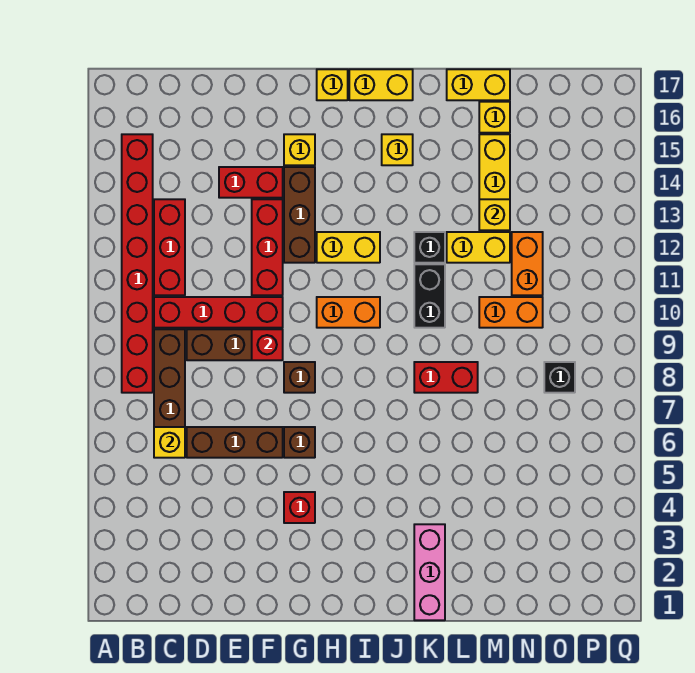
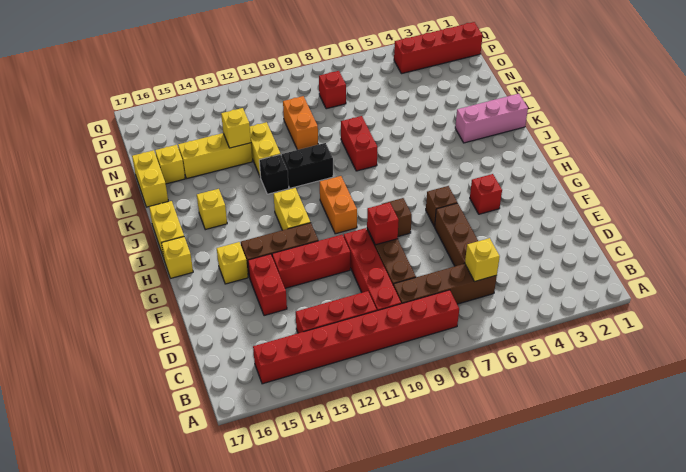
orange brick N11:N12 level 1 -> none
black brick O8 level 1 -> red brick O8 level 1
none -> red brick P1:P4 level 1

